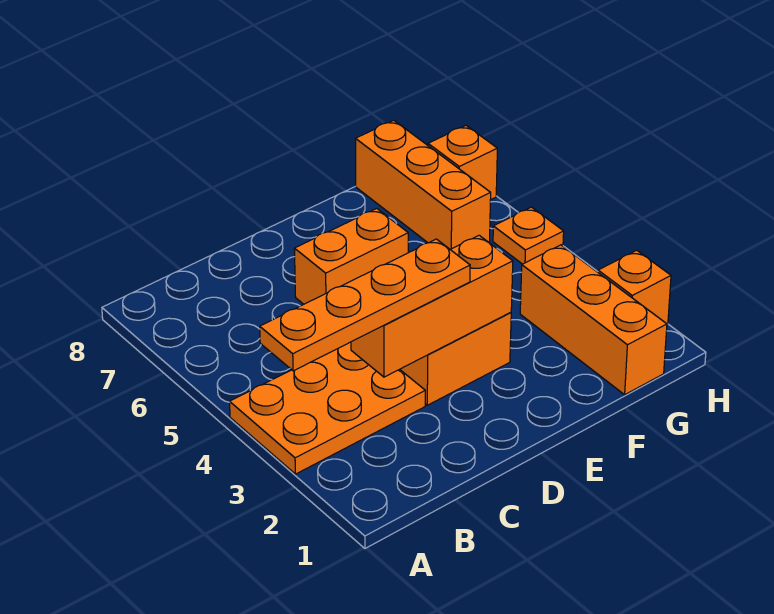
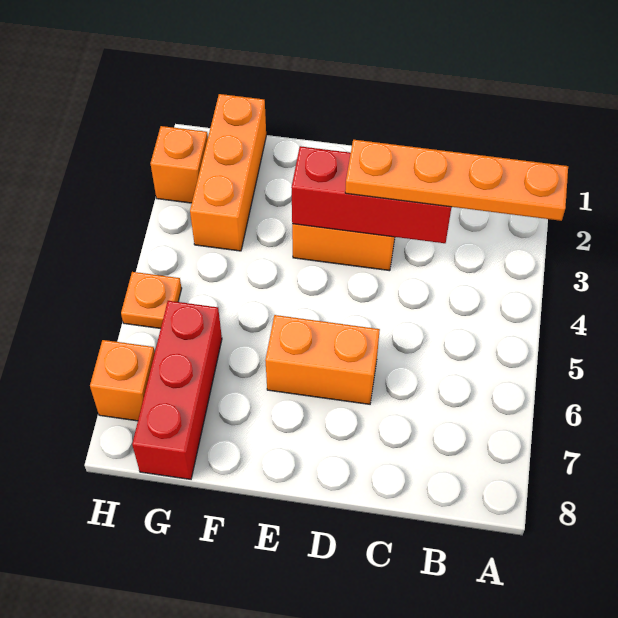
orange plate A3:C4 level 1 -> none
orange brick C3:E3 level 2 -> red brick C3:E3 level 2
orange brick G6:G8 level 1 -> red brick G6:G8 level 1

